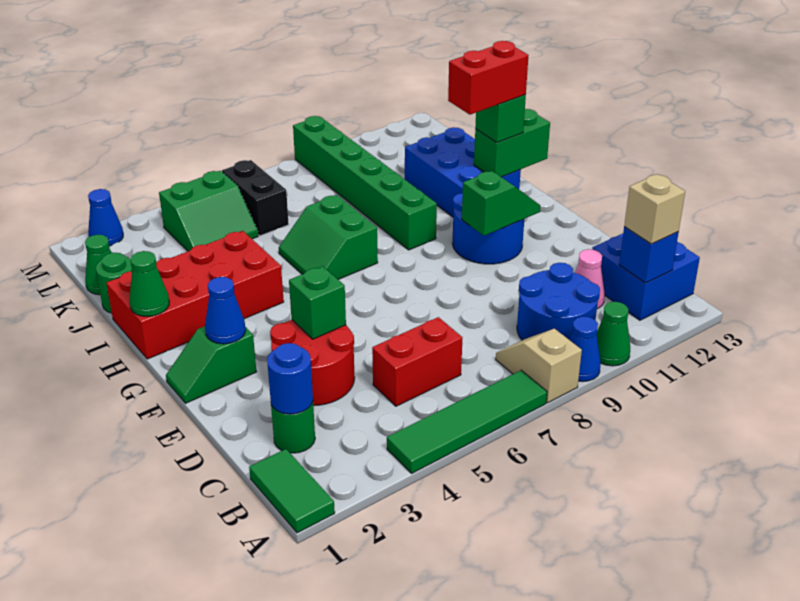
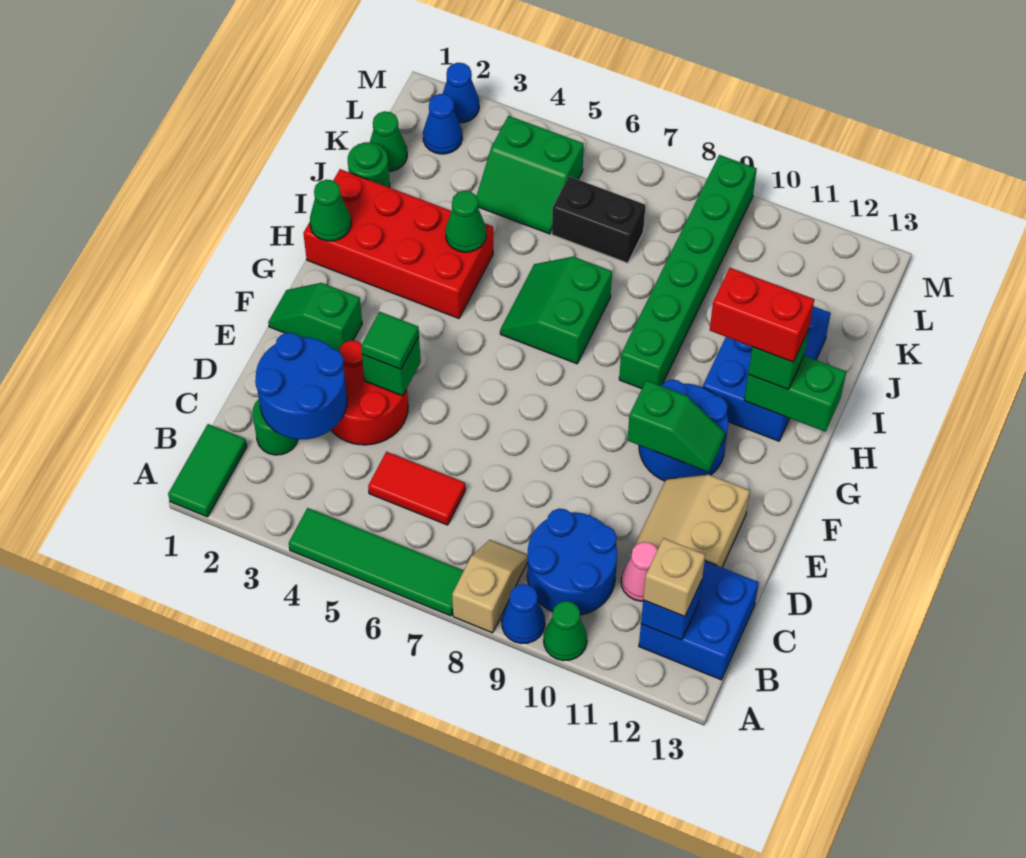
blue round brick C2 level 2 -> blue round brick C2:D3 level 2
red brick C5:C6 level 1 -> red tile C5:C6 level 1
none -> tan slope D11:E12 level 1 top 12
none -> green tile E4 level 3
blue cone F2 level 2 -> blue cone L2 level 1
none -> green cone I4 level 2
black brick K6:L6 level 1 -> black brick K6:K7 level 1

